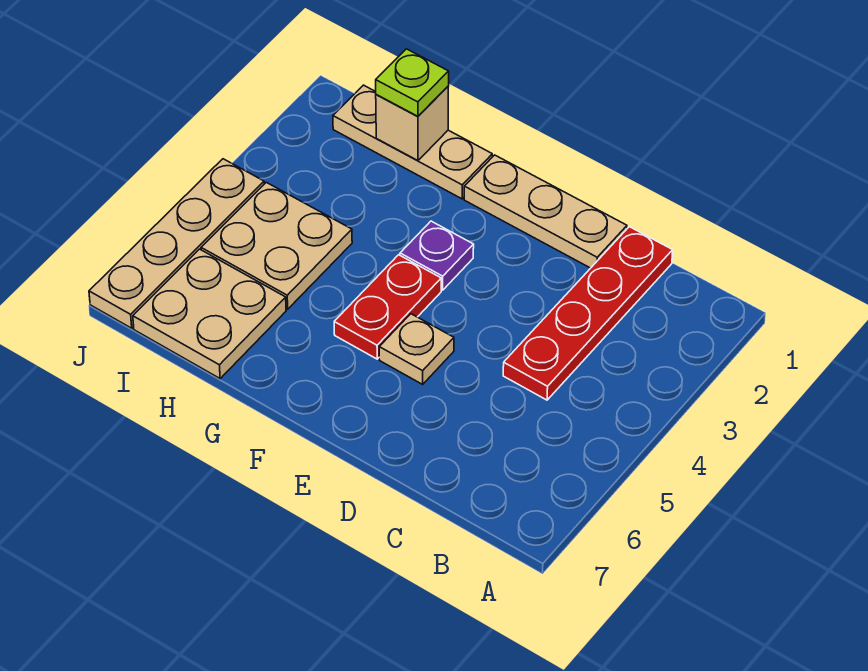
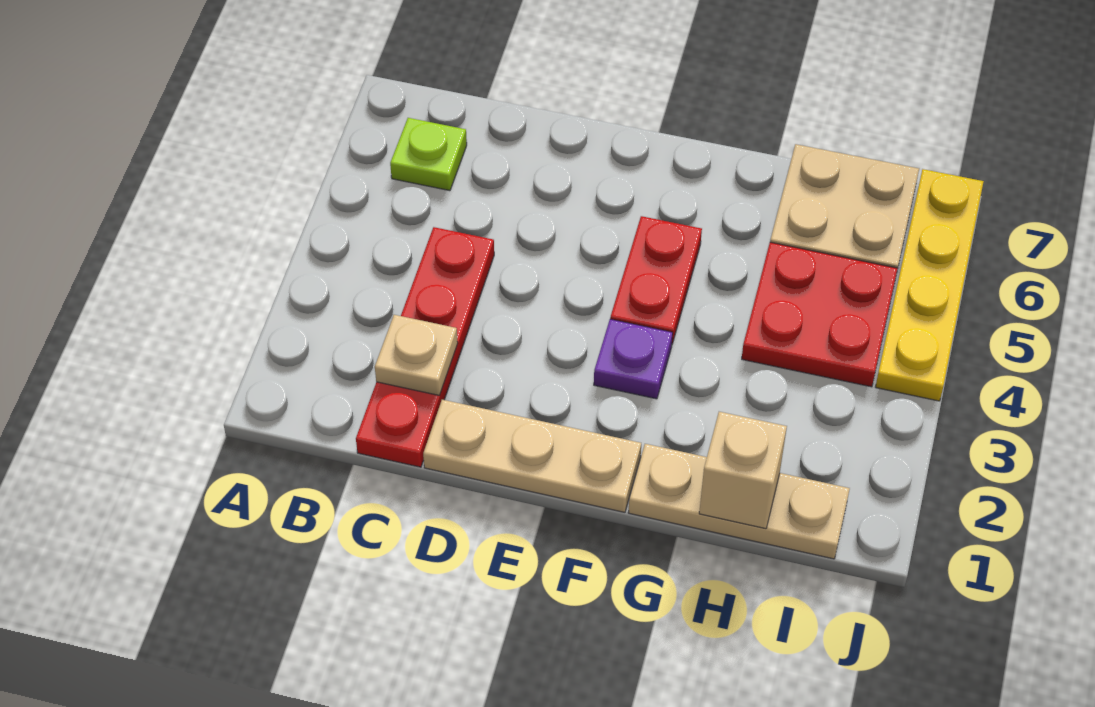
tan plate E5 level 1 -> tan plate C2 level 2
lime plate H1 level 3 -> lime plate B6 level 1
tan plate H4:I5 level 1 -> red plate H4:I5 level 1
tan plate J4:J7 level 1 -> yellow plate J4:J7 level 1

